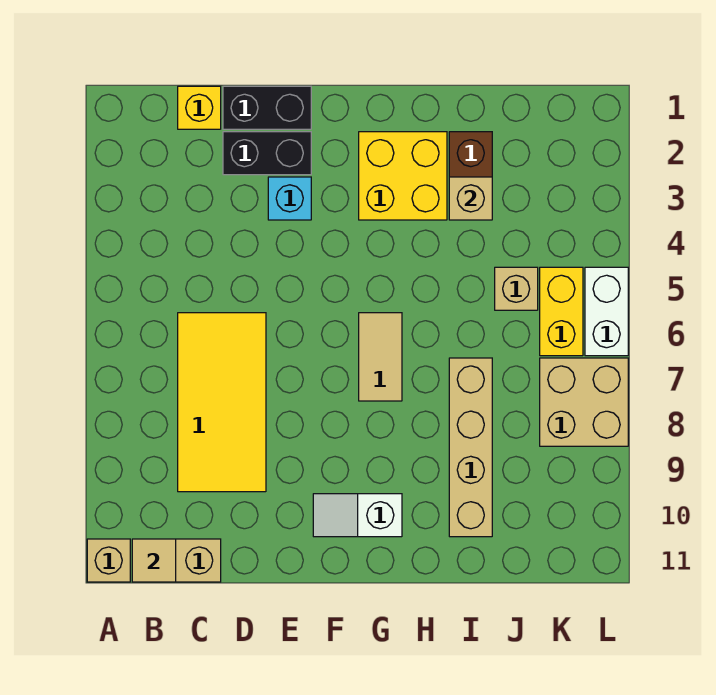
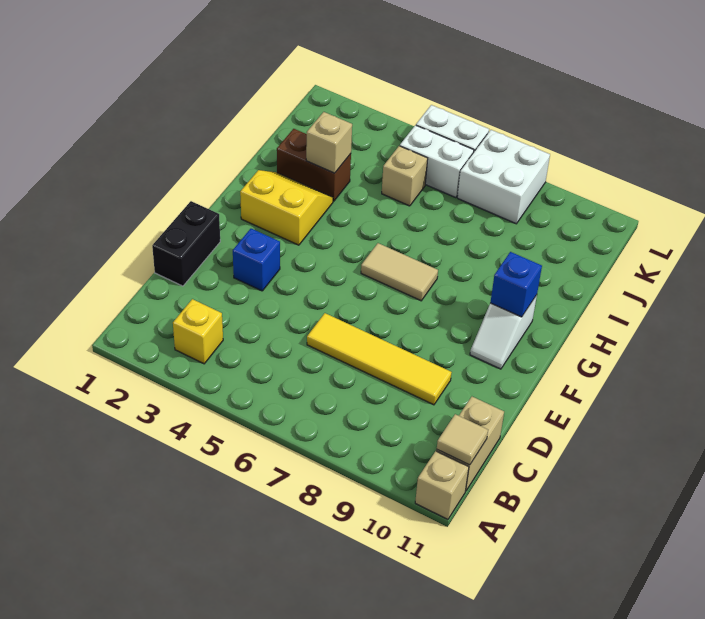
yellow brick C1 level 1 -> yellow brick B3 level 1
yellow tile C6:D9 level 1 -> yellow tile D6:D9 level 1
black brick D2:E2 level 1 -> none
cyan brick E3 level 1 -> blue brick E3 level 1
yellow brick G2:H3 level 1 -> yellow slope G2:H3 level 1 top G
none -> blue brick G10 level 2
tan brick I7:I10 level 1 -> none
yellow brick K5:K6 level 1 -> white brick K5:K6 level 1
tan brick K7:L8 level 1 -> white brick K7:L8 level 1

